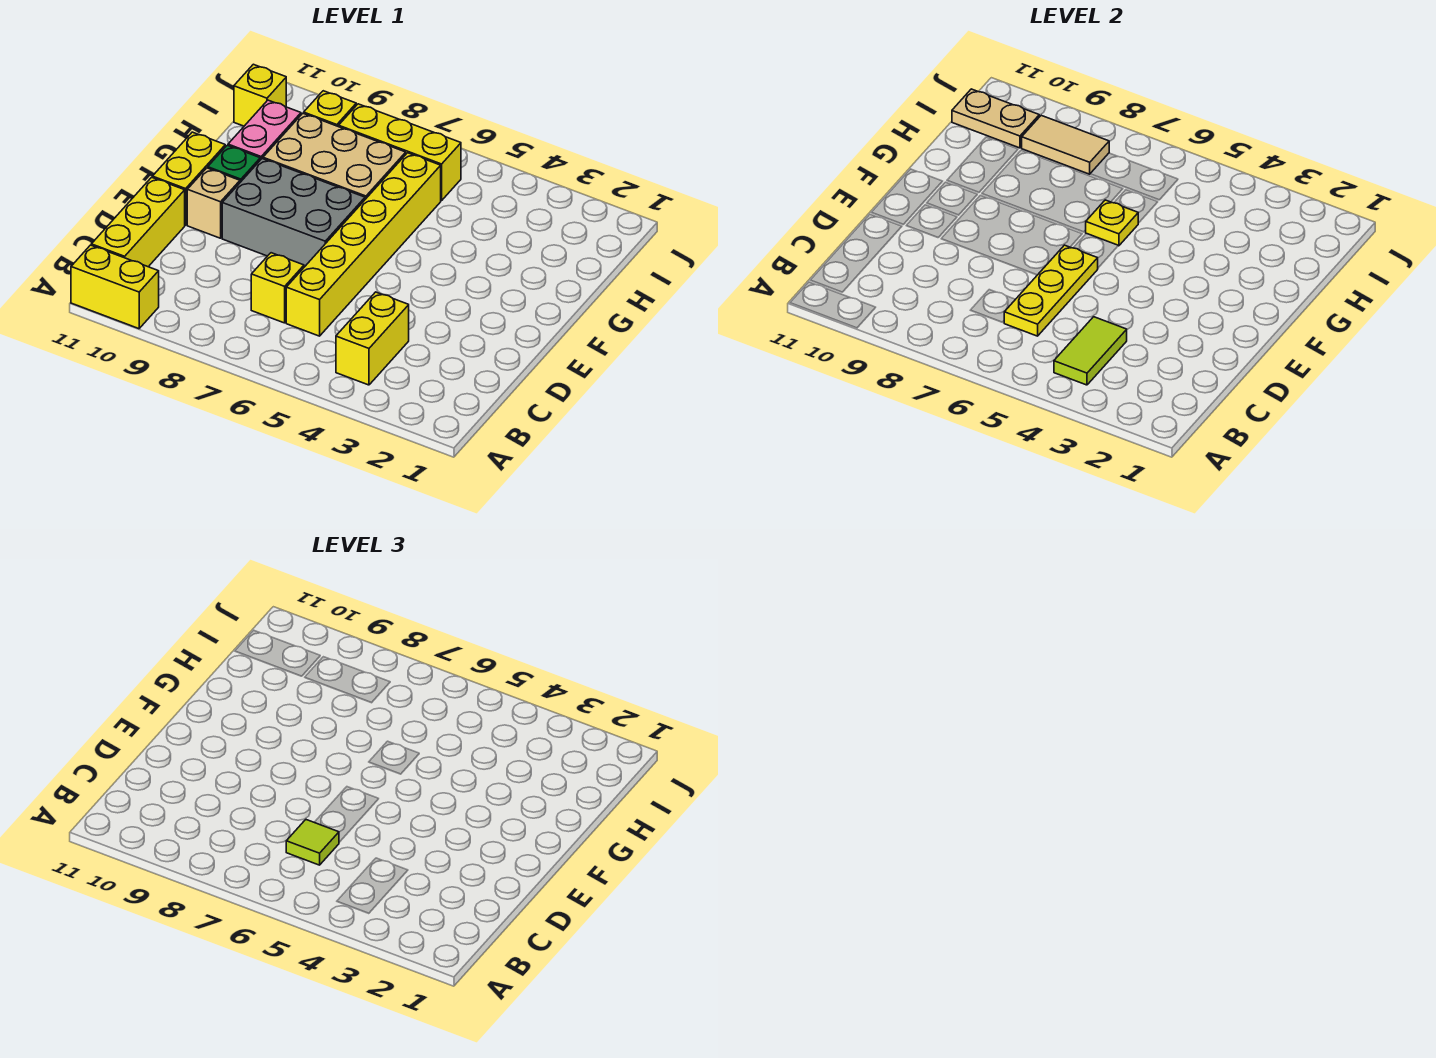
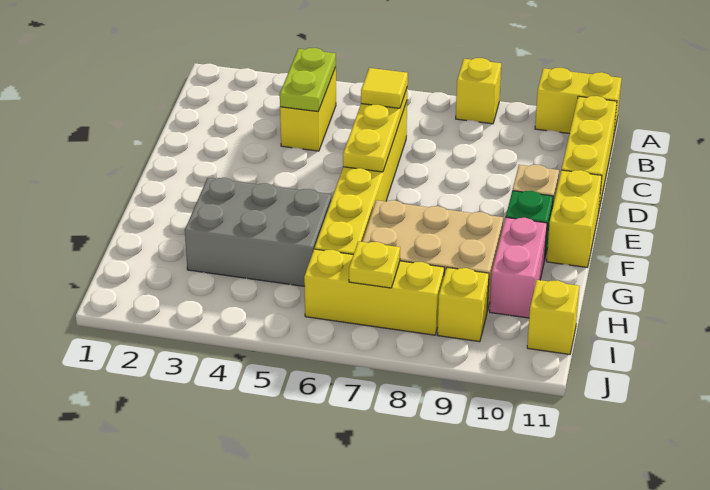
lime tile B4:C4 level 2 -> lime plate B4:C4 level 2
lime tile C6 level 3 -> yellow tile C6 level 3
yellow brick C7 level 1 -> yellow brick A8 level 1
grey brick E7:F9 level 1 -> grey brick G3:H5 level 1
yellow plate G6 level 2 -> yellow plate I7 level 2
tan tile I8:I9 level 2 -> none
tan plate I10:I11 level 2 -> none

